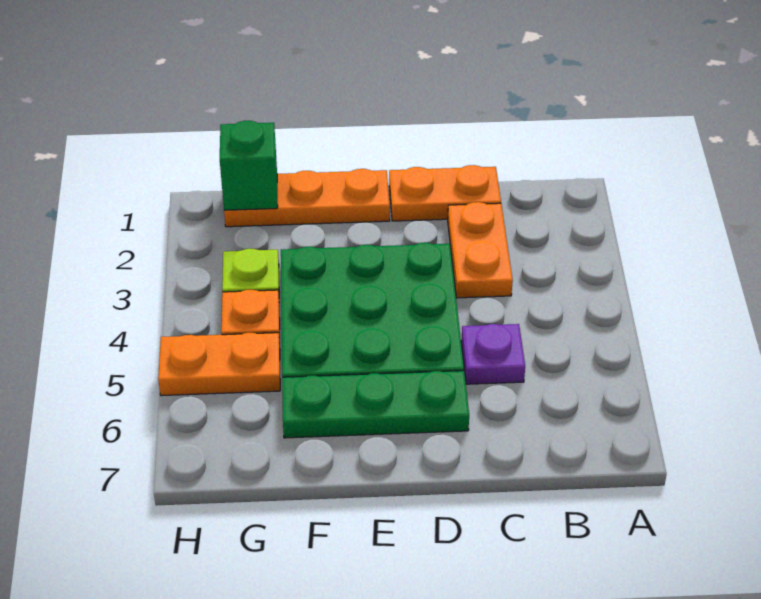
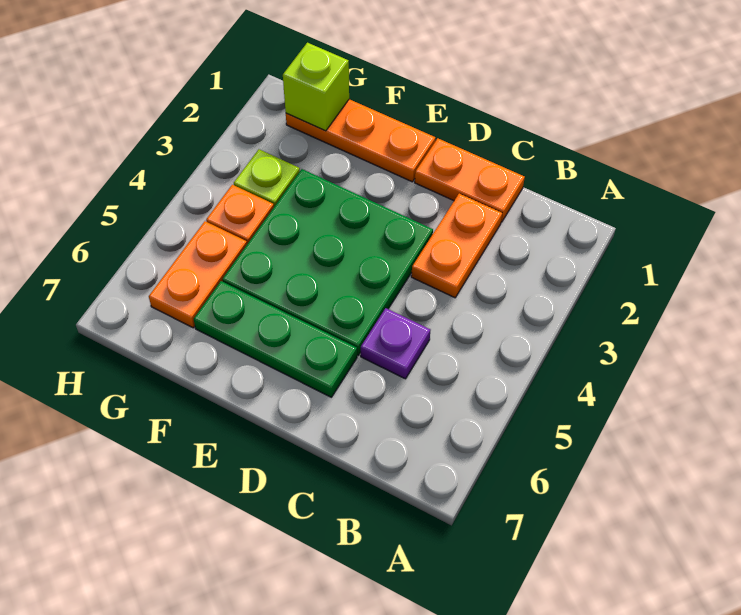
green brick G1 level 2 -> lime brick G1 level 2
orange plate G5:H5 level 1 -> orange plate G5:G6 level 1

